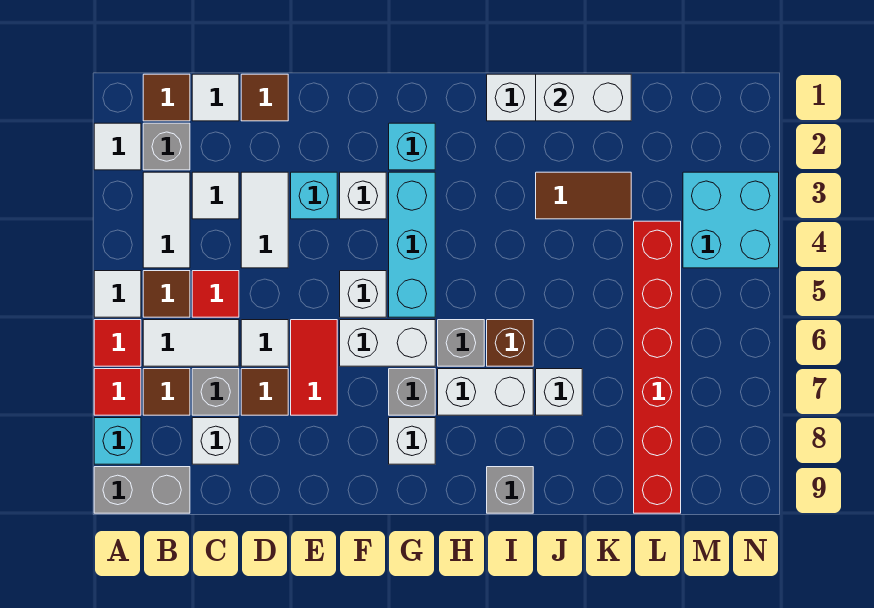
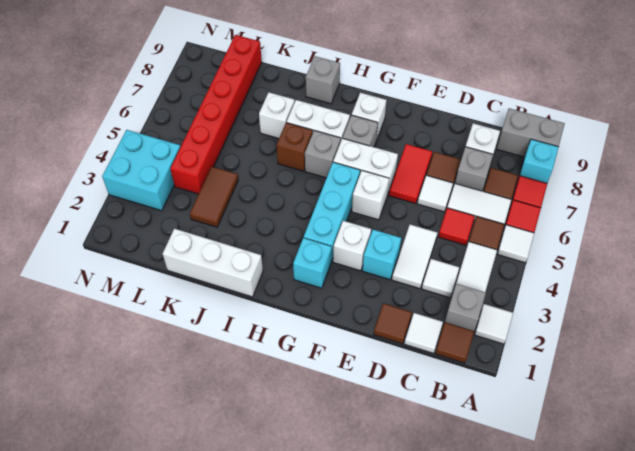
white brick J1:K1 level 2 -> none
brown tile J3:K3 level 1 -> brown tile K3:K4 level 1

